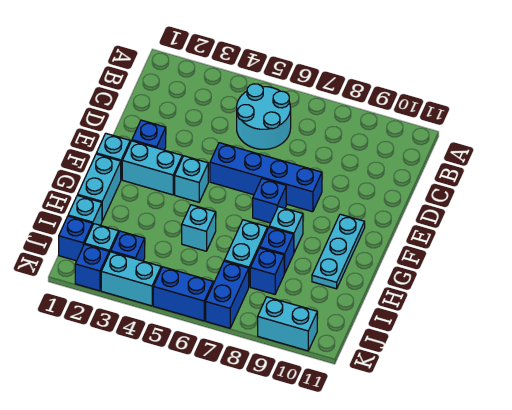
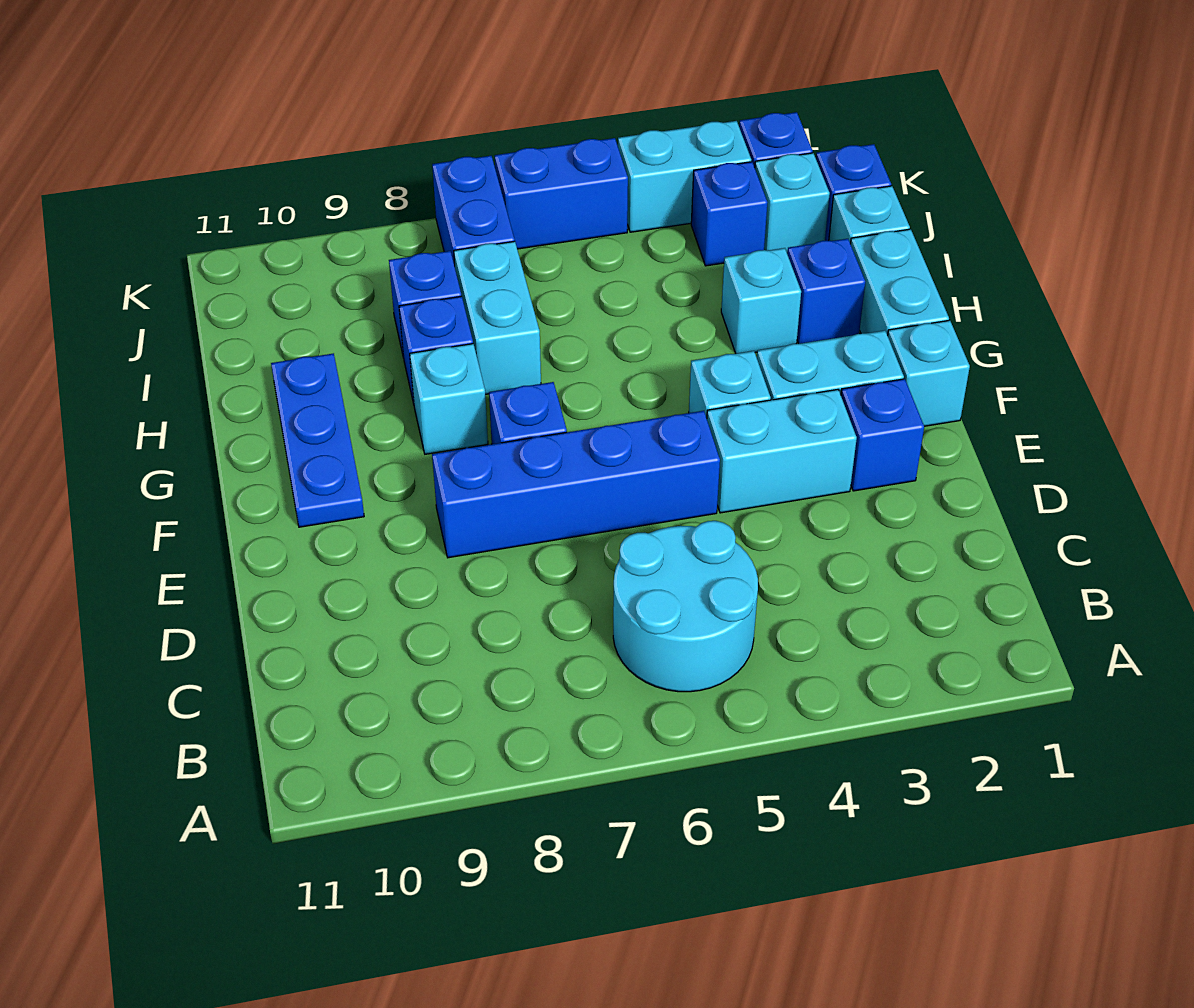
cyan plate F10:H10 level 1 -> blue plate F10:H10 level 1
none -> blue brick H2 level 1
cyan brick H5 level 1 -> cyan brick H3 level 1
cyan brick K9:K10 level 1 -> cyan brick E3:E4 level 1

